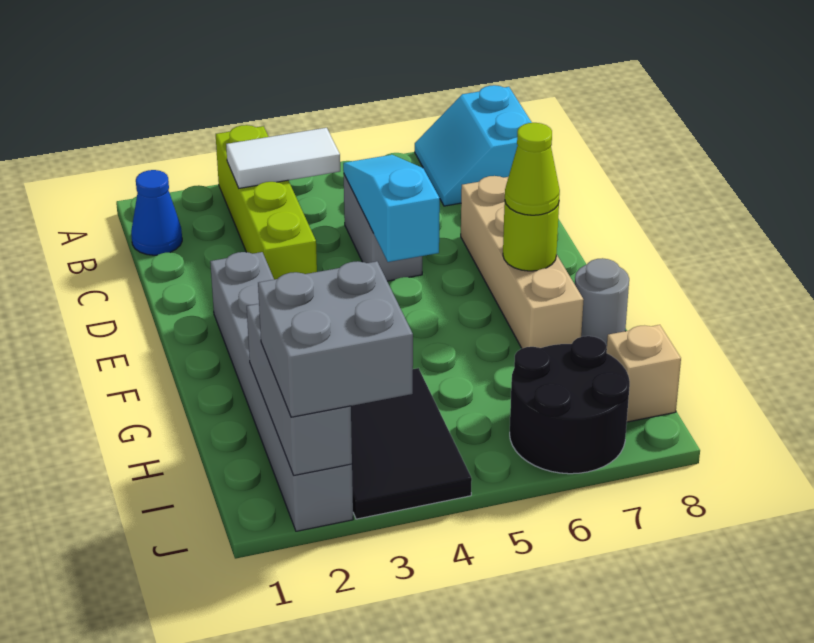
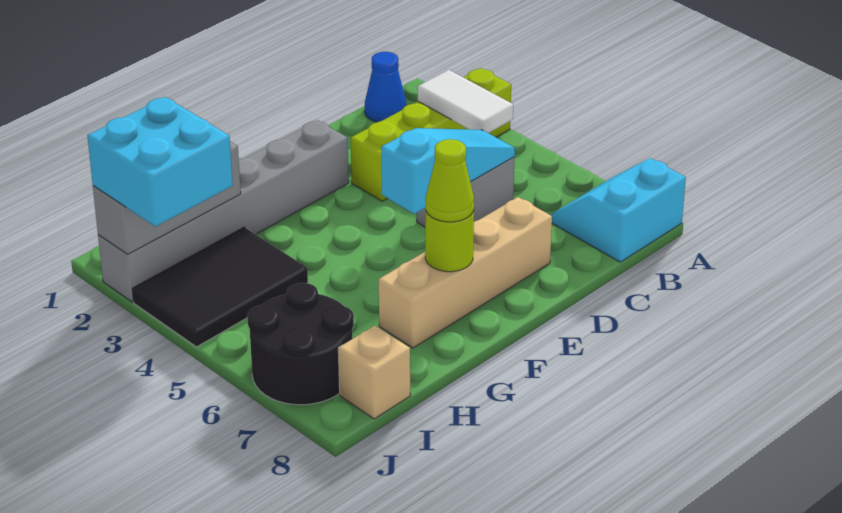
grey round brick G8 level 1 -> none
grey brick I2:J3 level 3 -> cyan brick I2:J3 level 3

